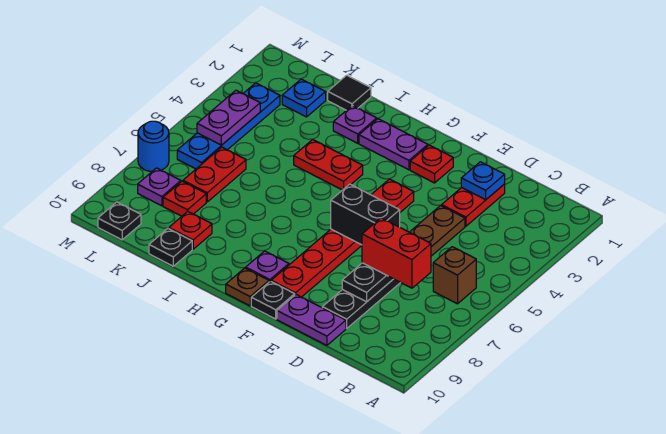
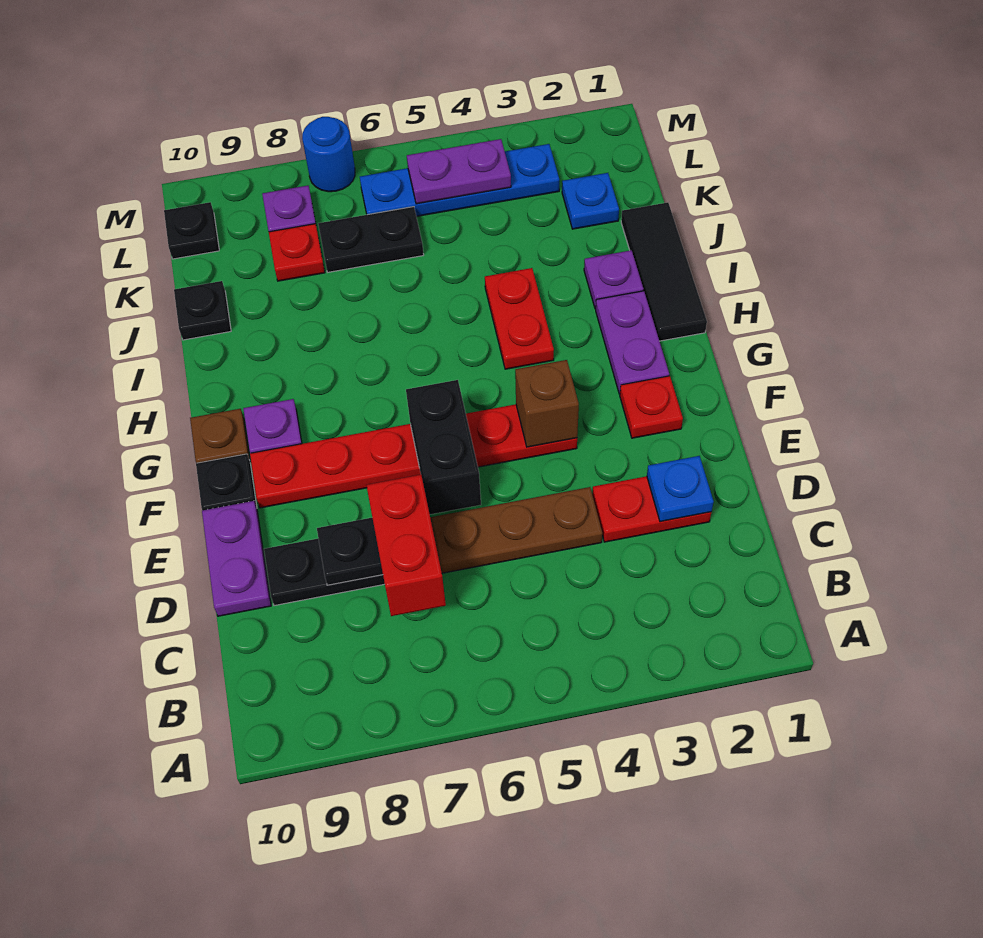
brown brick B6 level 1 -> brown brick F4 level 2
black tile J1 level 1 -> black tile H1:J1 level 1
red plate J9 level 1 -> none
red plate K6:K7 level 1 -> black plate K6:K7 level 1

